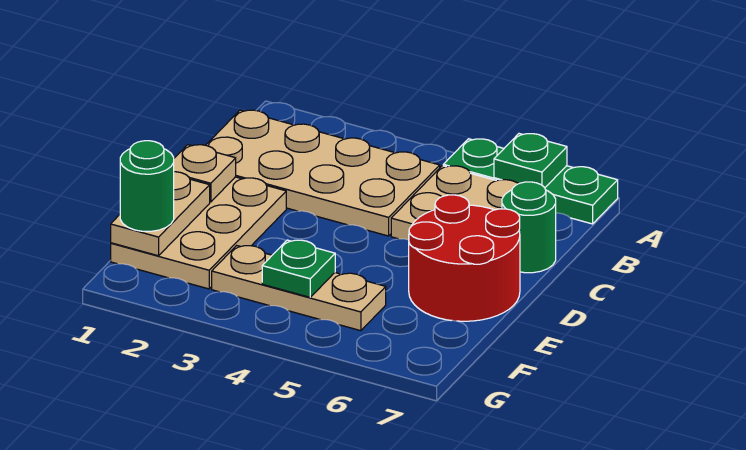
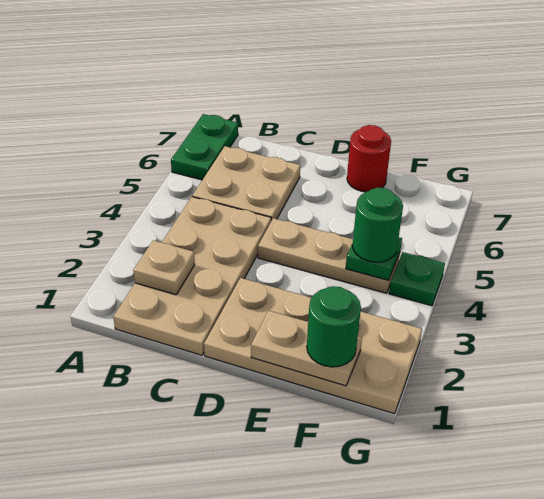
green plate A5:A7 level 1 -> green plate A6:A7 level 1
green plate A6 level 2 -> green plate G4 level 1
green round brick C7 level 1 -> green round brick F4 level 3
tan plate D1:F2 level 1 -> tan plate D1:G2 level 1
tan plate D1 level 2 -> tan plate B2 level 2
red round brick D6:E7 level 1 -> red round brick E7 level 1
tan plate F3:F5 level 1 -> tan plate D4:F4 level 1

